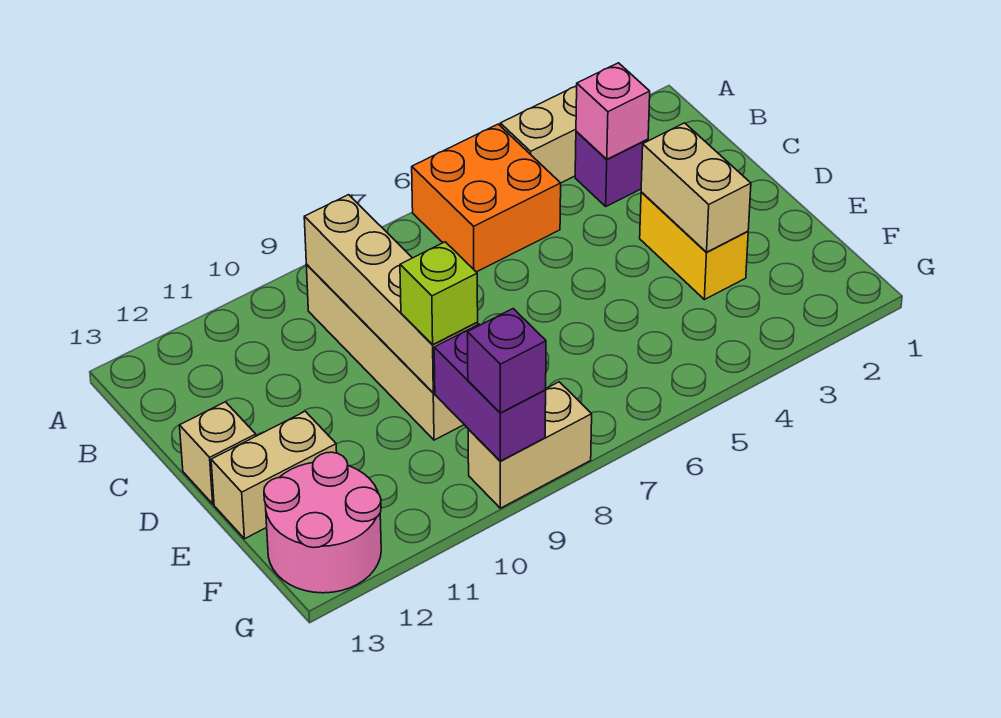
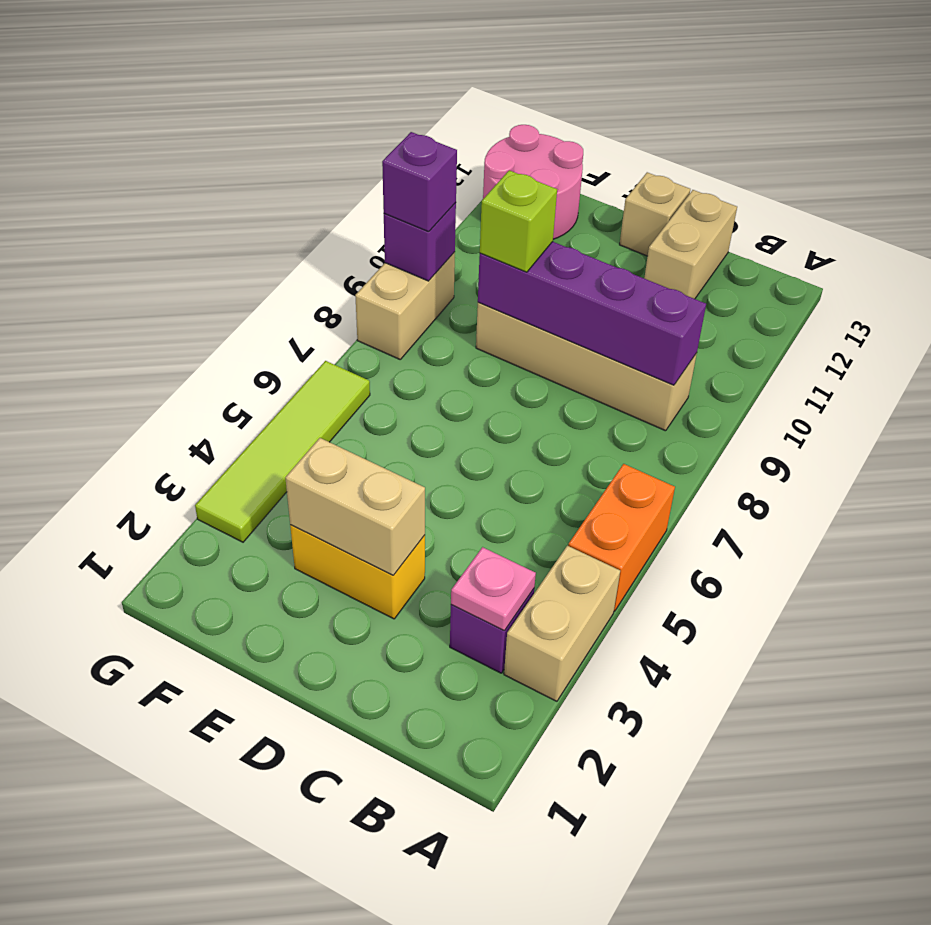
orange brick A5:B6 level 1 -> orange brick A5:A6 level 1
pink brick B3 level 2 -> pink plate B3 level 2
tan brick B9:E9 level 2 -> purple brick B9:E9 level 2
tan brick E12:E13 level 1 -> tan brick C12:C13 level 1
purple brick F9:G9 level 2 -> purple brick G9 level 2
none -> lime tile G3:G6 level 1

